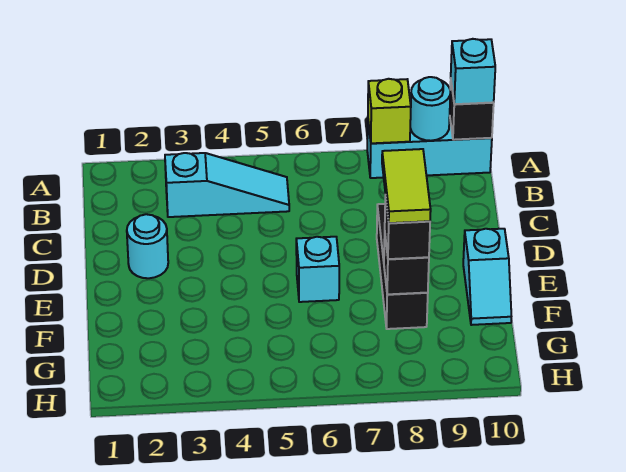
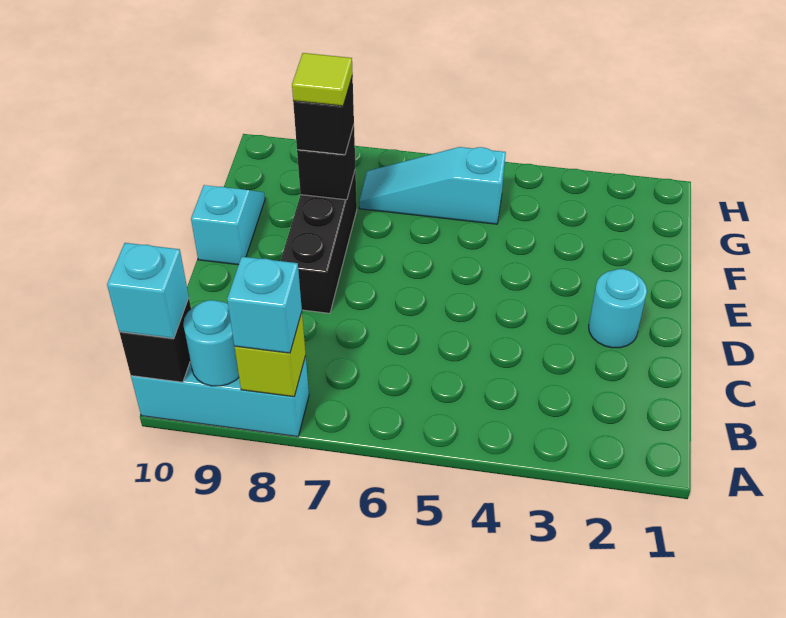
cyan slope B3:B5 level 1 top 3 -> cyan slope G5:G7 level 1 top 5
cyan brick E6 level 1 -> cyan brick A8 level 3
lime tile E8:F8 level 4 -> lime tile F8 level 4

